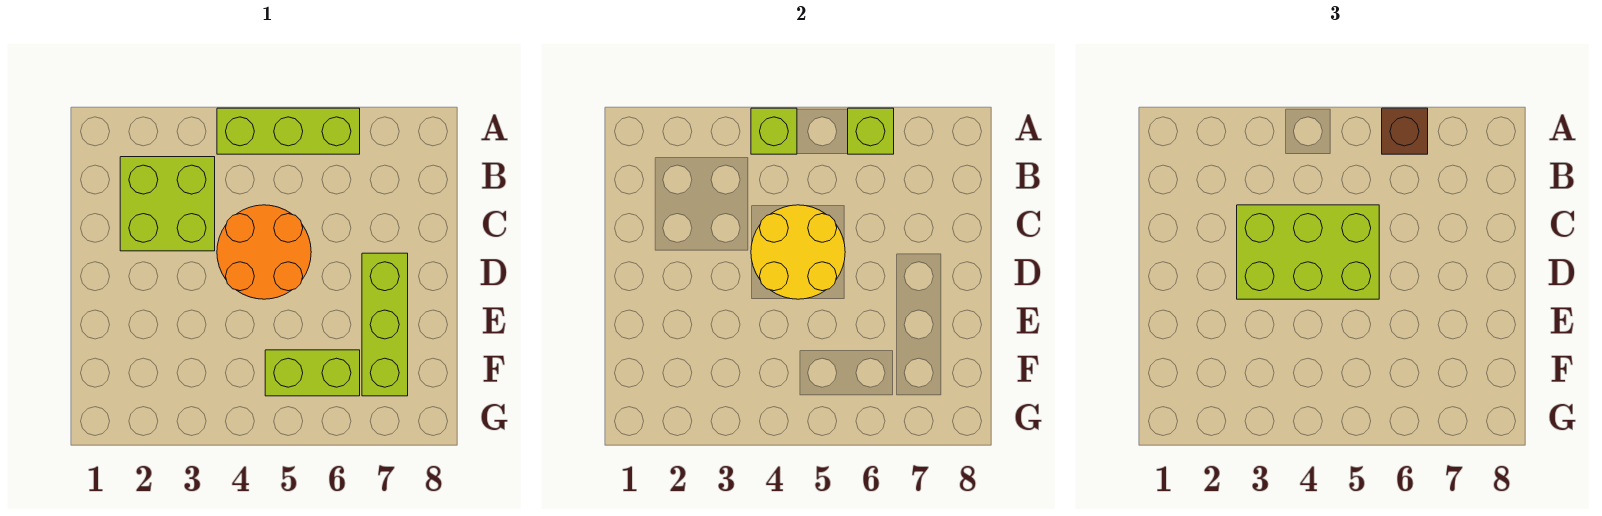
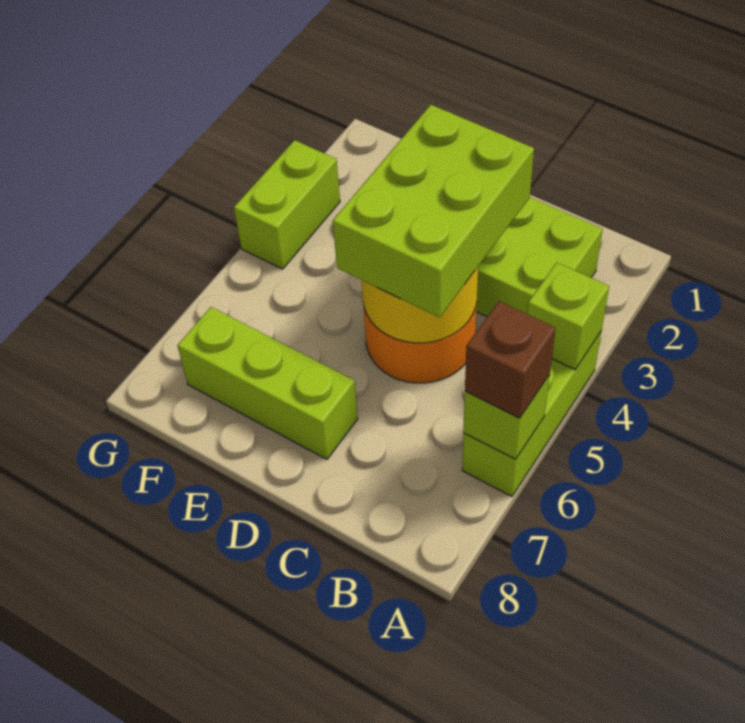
lime brick F5:F6 level 1 -> lime brick G3:G4 level 1

